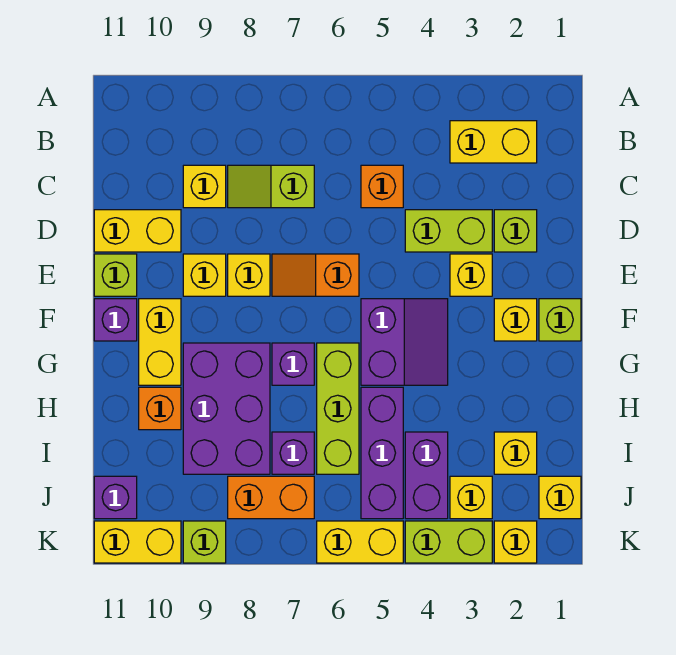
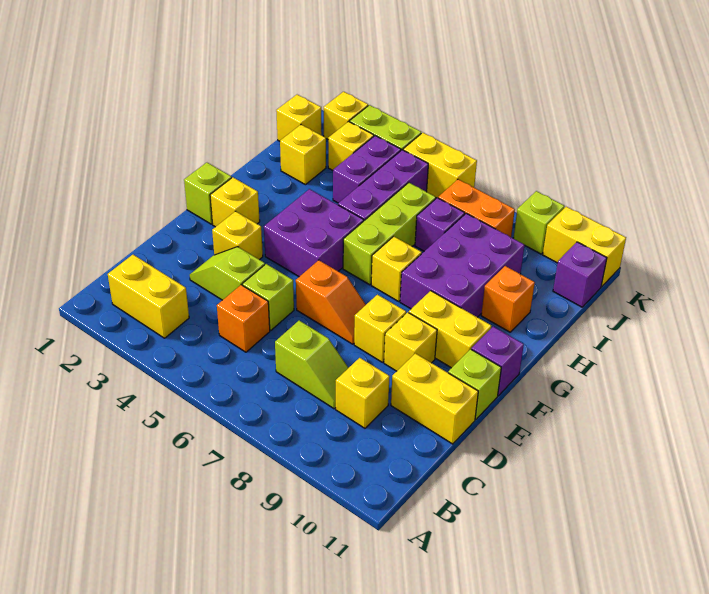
lime brick D2 level 1 -> lime brick D5 level 1
lime brick D3:D4 level 1 -> lime slope D3:D4 level 1 top 4
purple slope F4:G5 level 1 top 5 -> purple brick F4:G5 level 1
yellow brick F10:G10 level 1 -> yellow brick F9:F10 level 1
purple brick G7 level 1 -> yellow brick G7 level 1

